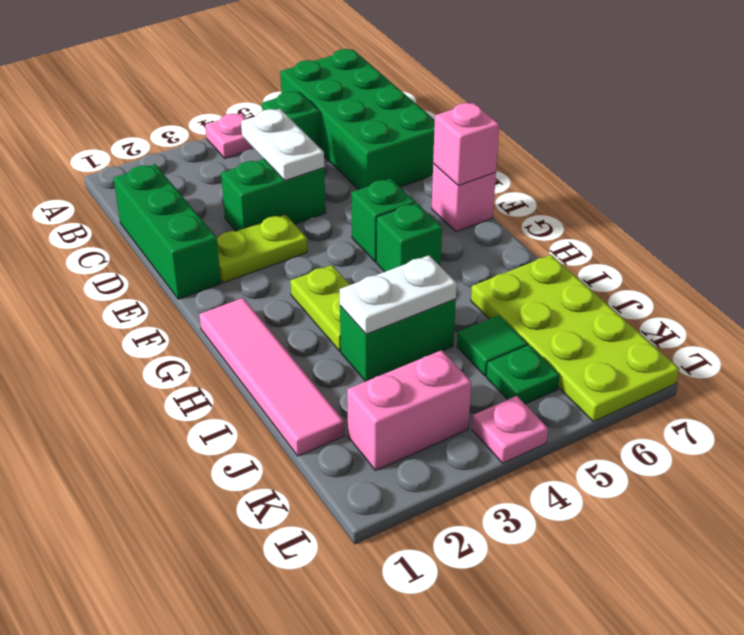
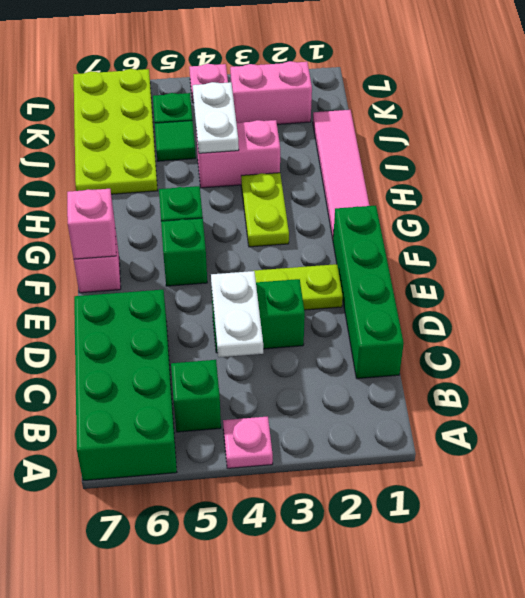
green brick C1:E1 level 1 -> green brick C1:F1 level 1
green brick I3:I4 level 1 -> pink brick I3:I4 level 1
white plate I3:I4 level 2 -> white plate I4:J4 level 2

